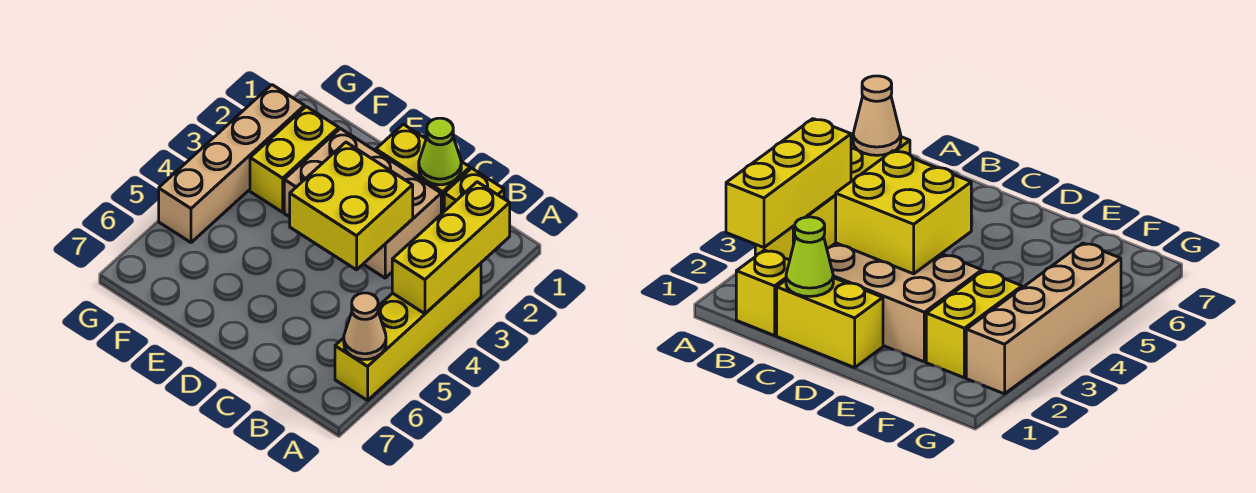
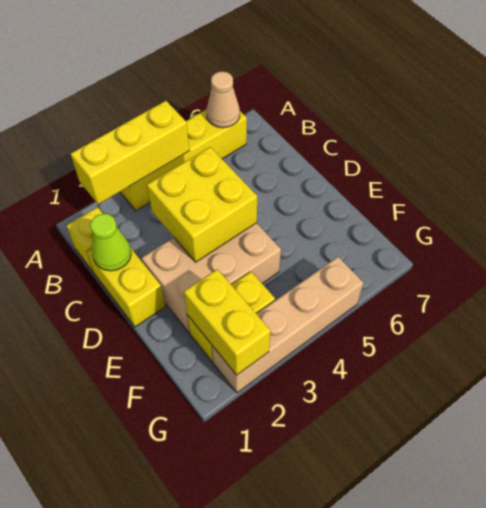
tan brick C2:E3 level 1 -> tan brick D2:E4 level 1
none -> yellow brick F2:G2 level 2

